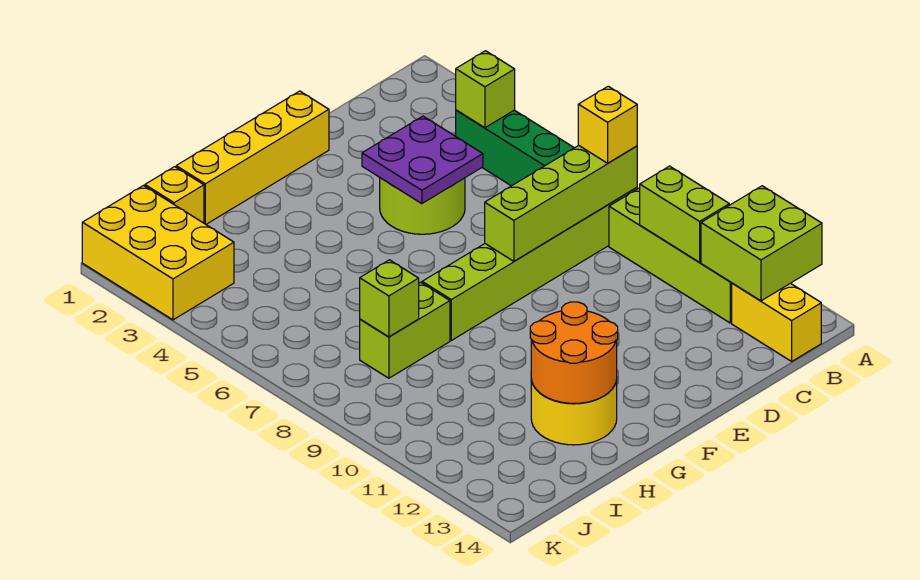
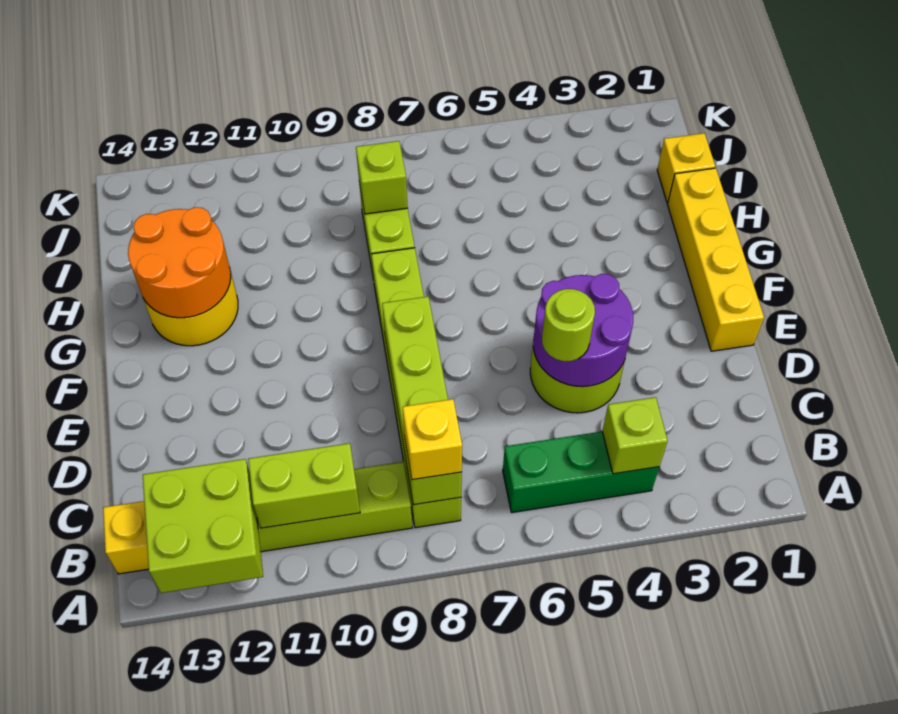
purple plate D4:E5 level 2 -> purple round brick D4:E5 level 2
none -> lime round brick D5 level 3
yellow brick J1:K3 level 1 -> none

